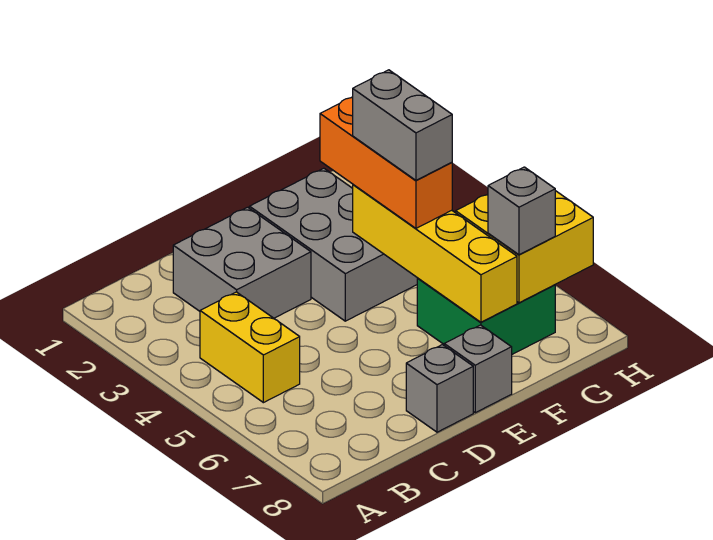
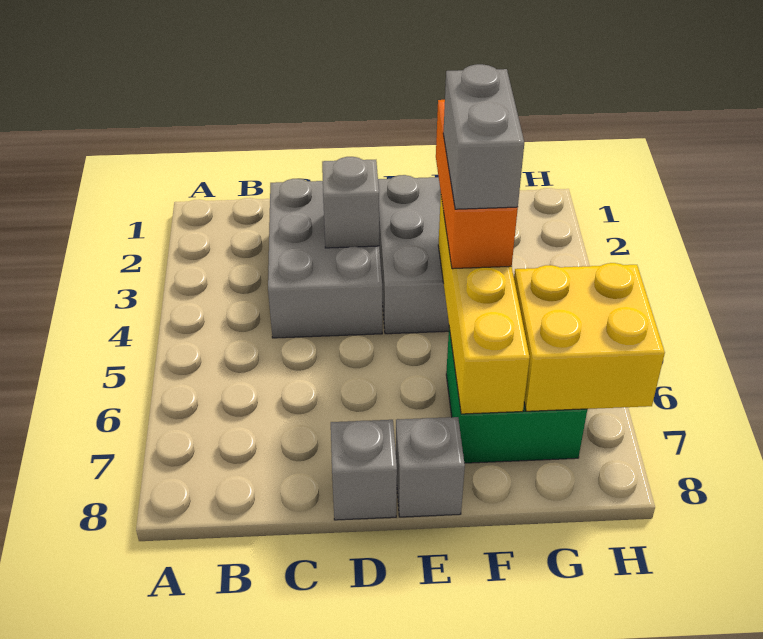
yellow brick B4:B5 level 1 -> none
grey brick C2:D3 level 1 -> grey brick C2:D4 level 1
grey brick G7 level 3 -> grey brick D3 level 2

